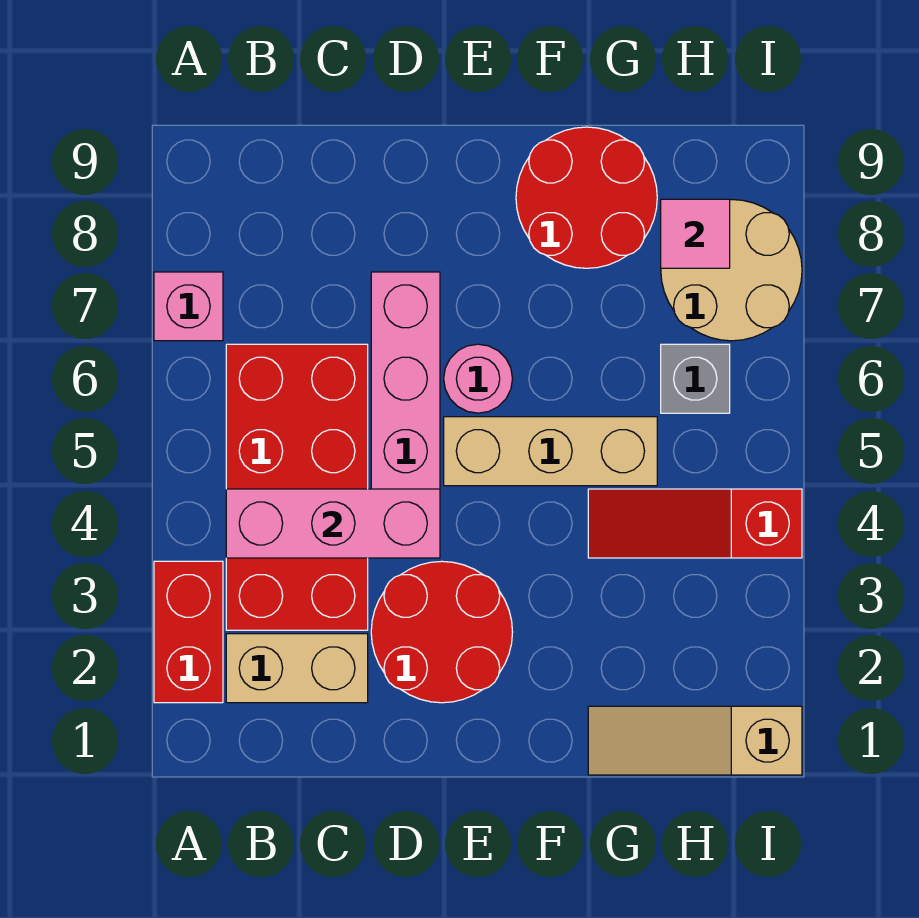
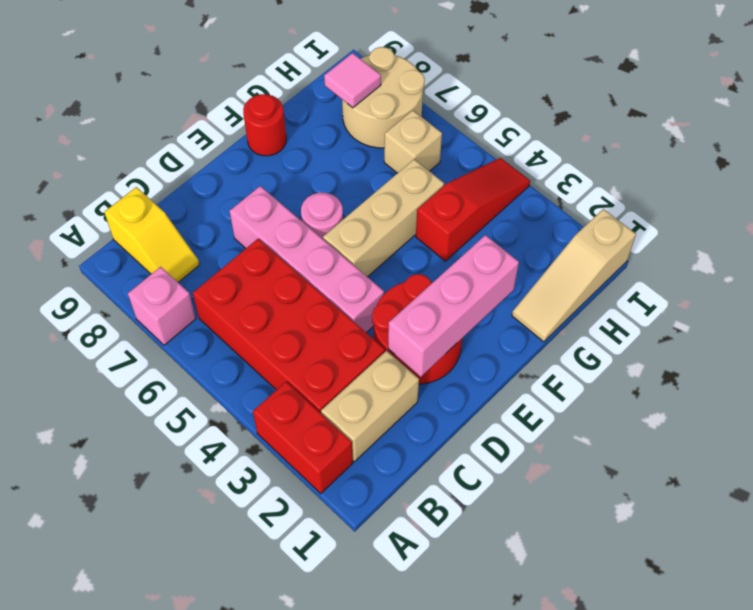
pink brick B4:D4 level 2 -> pink brick D2:F2 level 2
none -> yellow slope B8:B9 level 1 top 9
red round brick F8:G9 level 1 -> red round brick F9 level 1
red slope G4:I4 level 1 top I -> red slope G4:I4 level 1 top G
grey brick H6 level 1 -> tan brick H6 level 1

